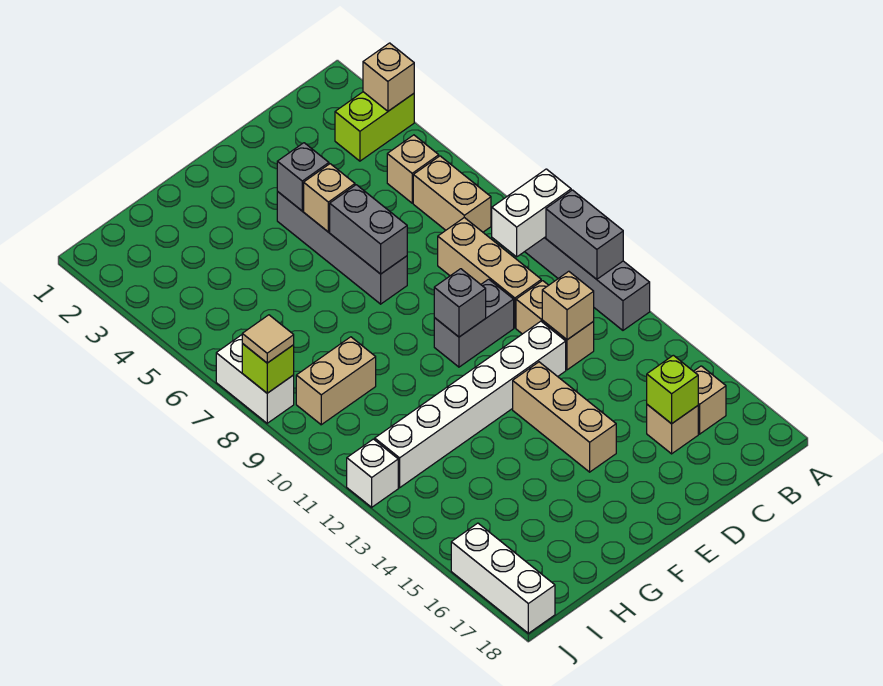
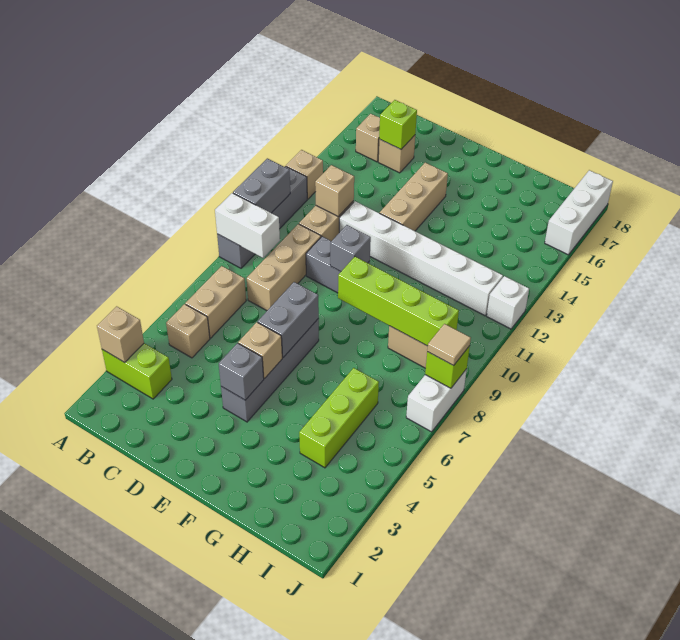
none -> tan brick A13 level 1
none -> lime brick F9:I9 level 2
none -> lime brick H4:H6 level 1

